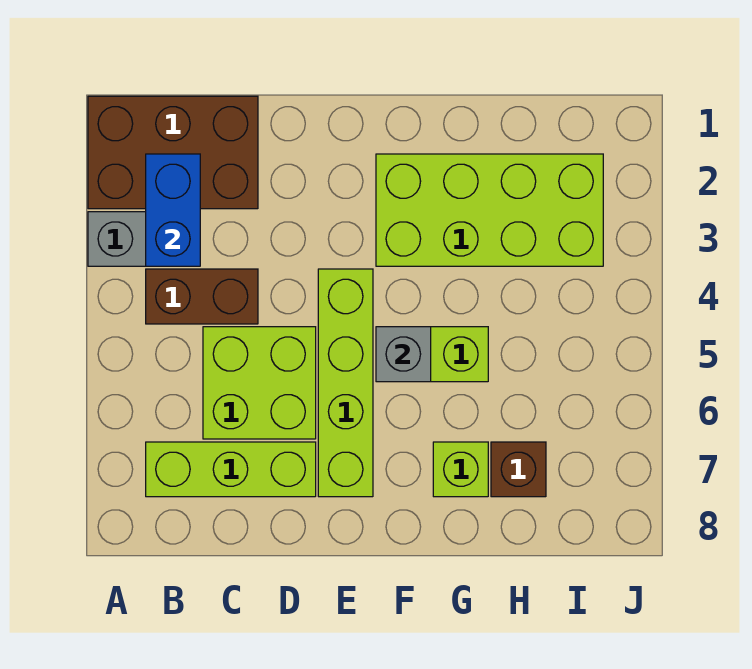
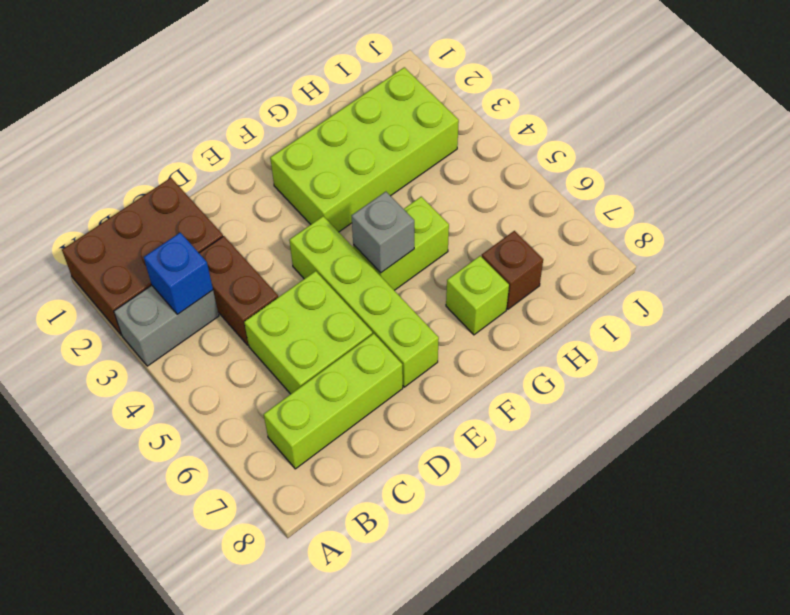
blue brick B2:B3 level 2 -> blue brick B3 level 2
brown brick B4:C4 level 1 -> brown brick C3:C4 level 1

